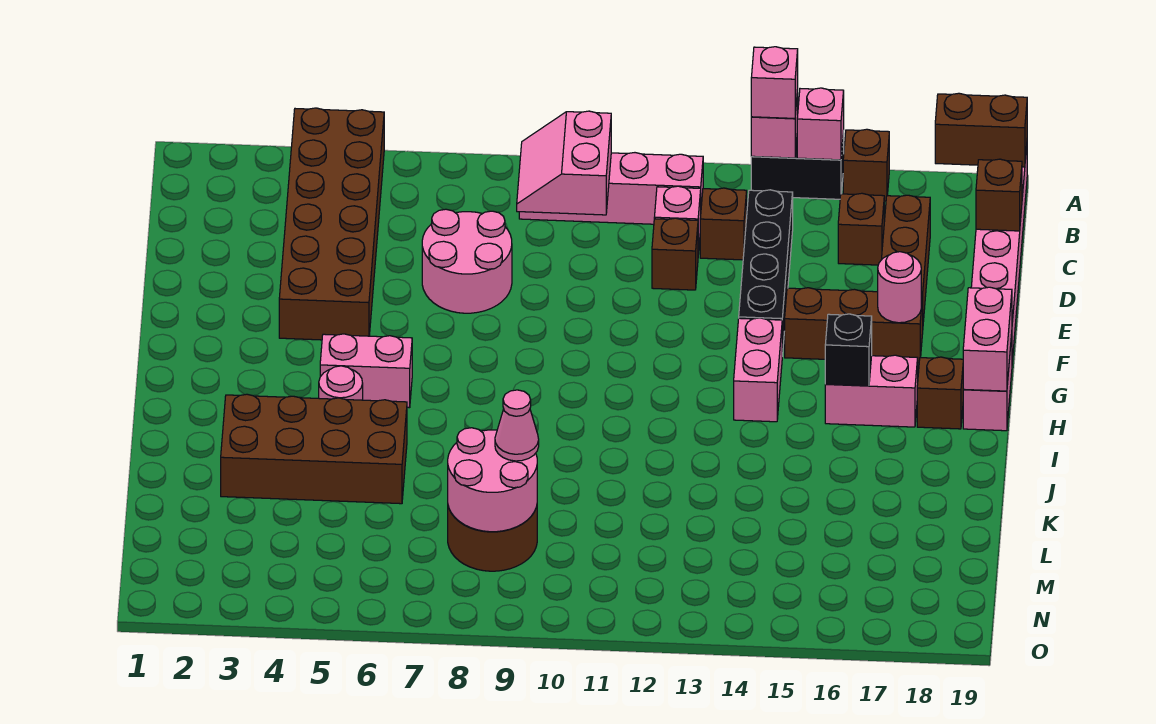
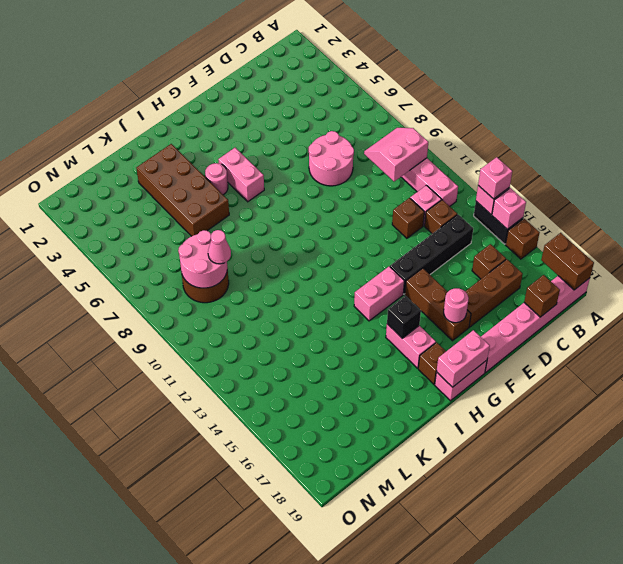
brown brick A4:F5 level 1 -> none

